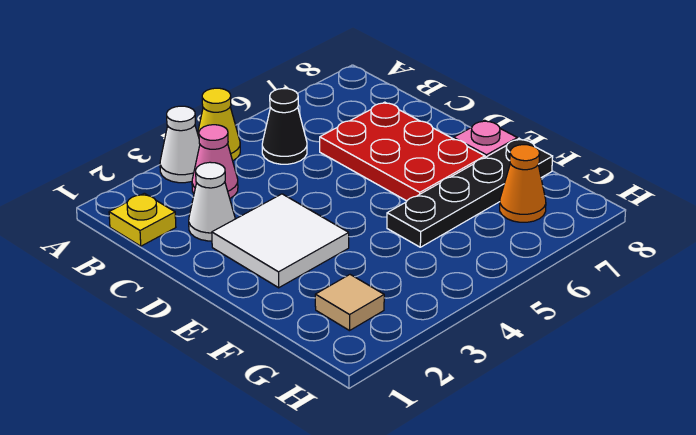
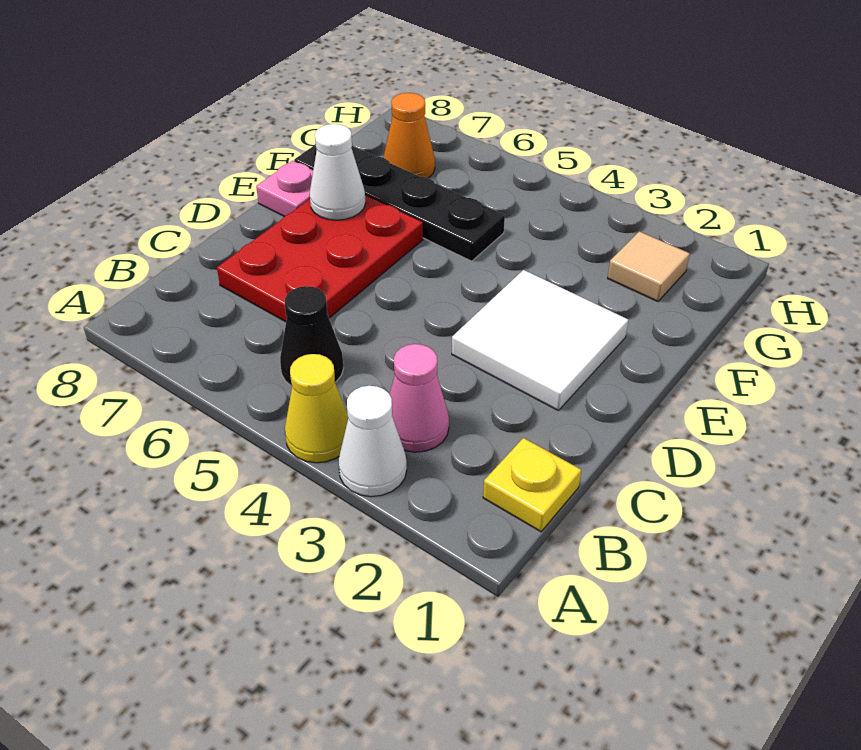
white cone C2 level 1 -> white cone E7 level 2

